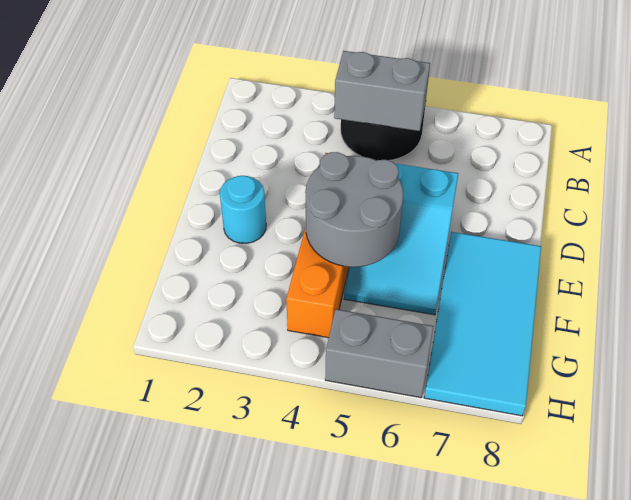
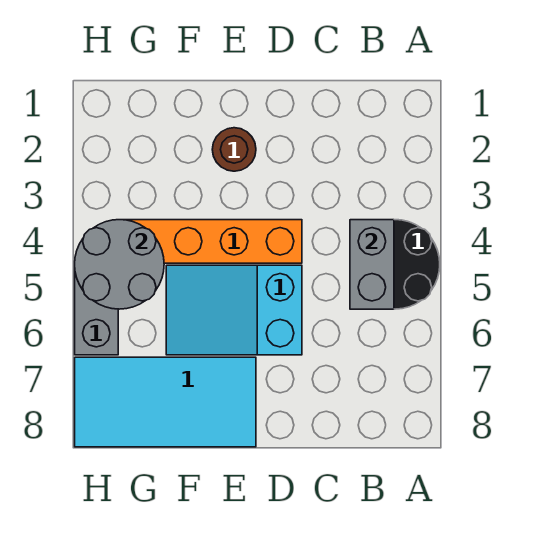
cyan round brick E2 level 1 -> brown round brick E2 level 1
grey round brick E4:F5 level 2 -> grey round brick G4:H5 level 2

